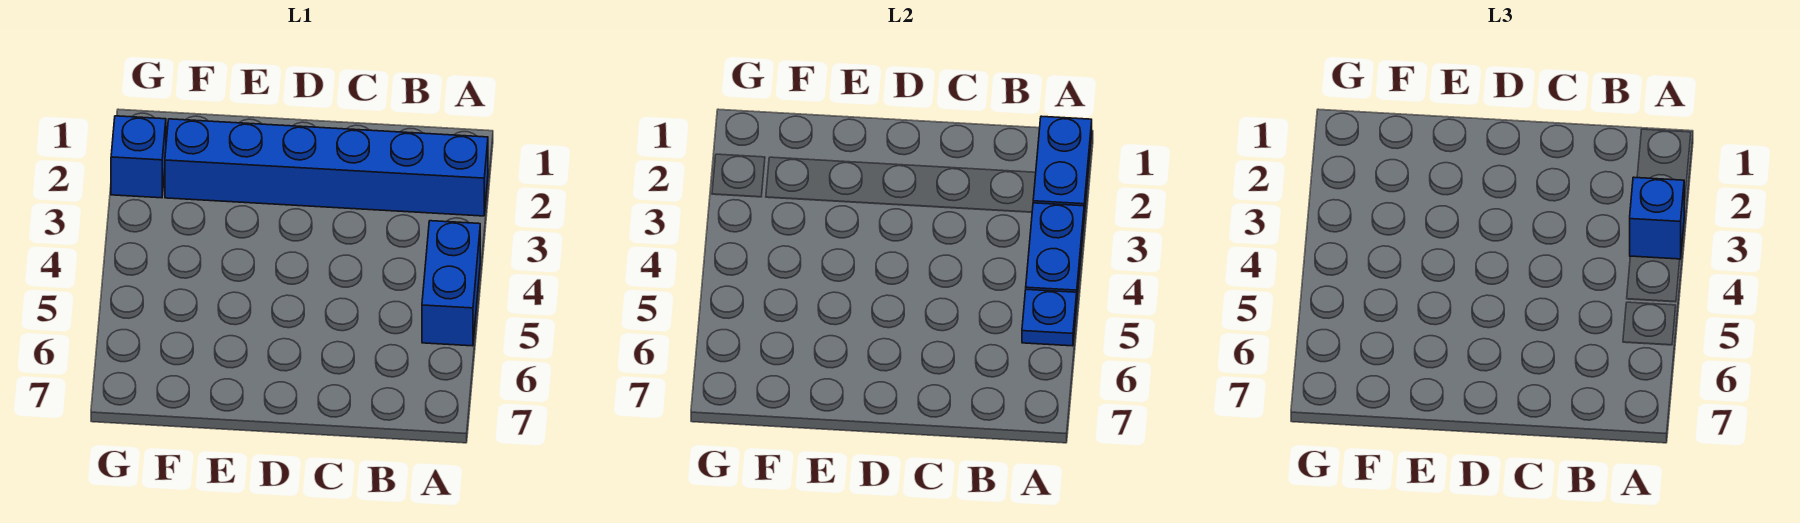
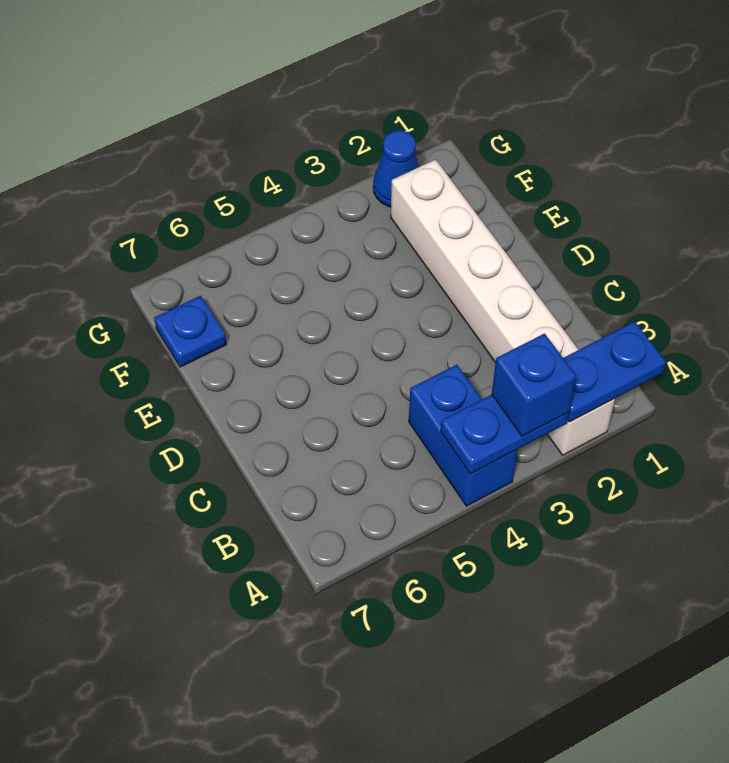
blue brick A2:F2 level 1 -> white brick A2:F2 level 1
blue brick A4:A5 level 1 -> blue brick A4:B4 level 1
blue plate A5 level 2 -> blue plate F7 level 1
blue brick G2 level 1 -> blue cone G2 level 1

